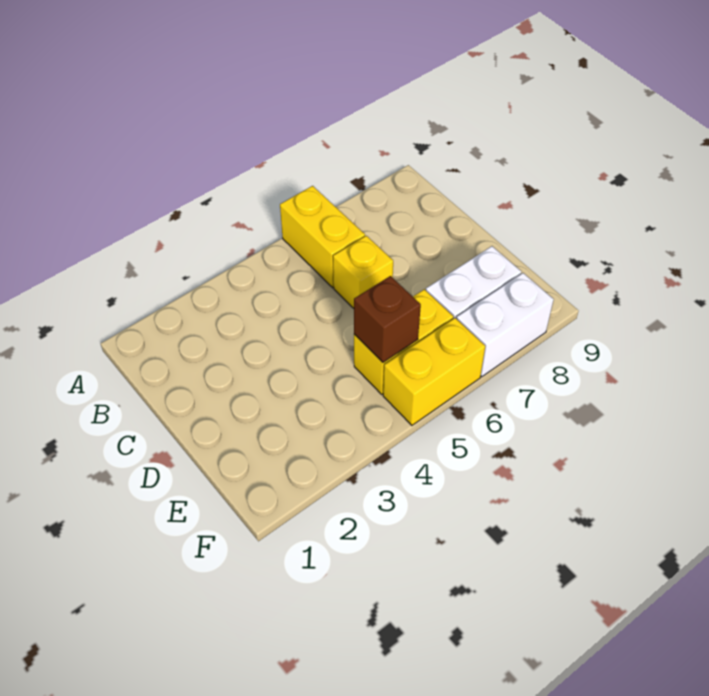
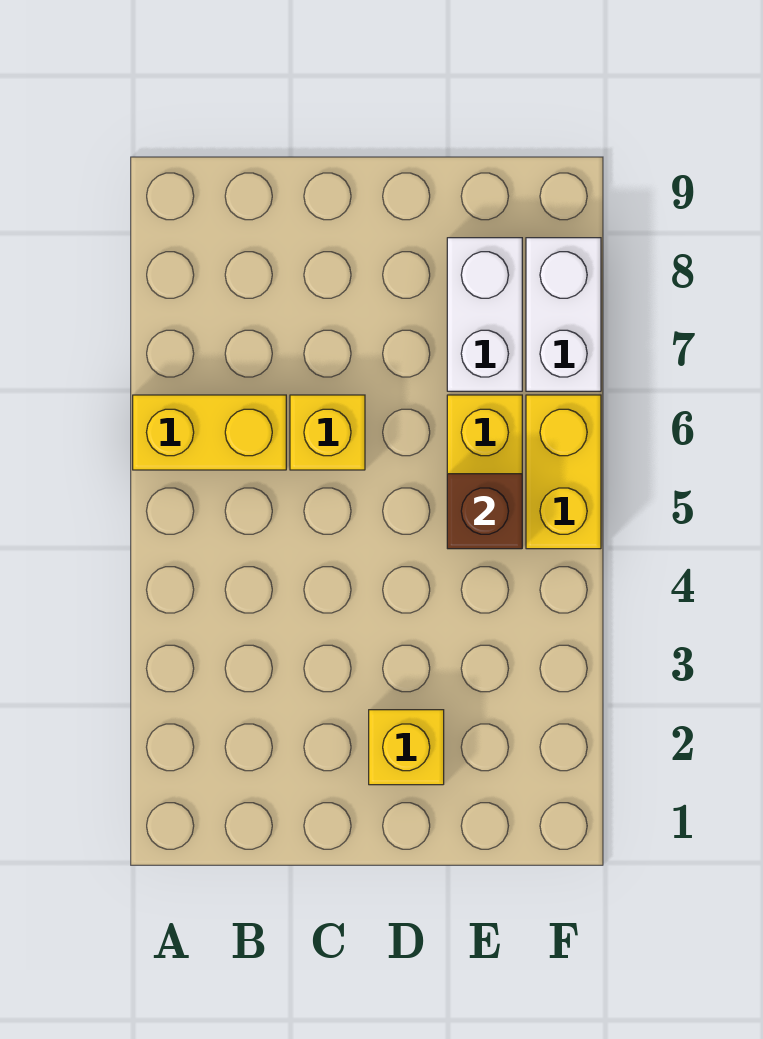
none -> yellow brick D2 level 1

